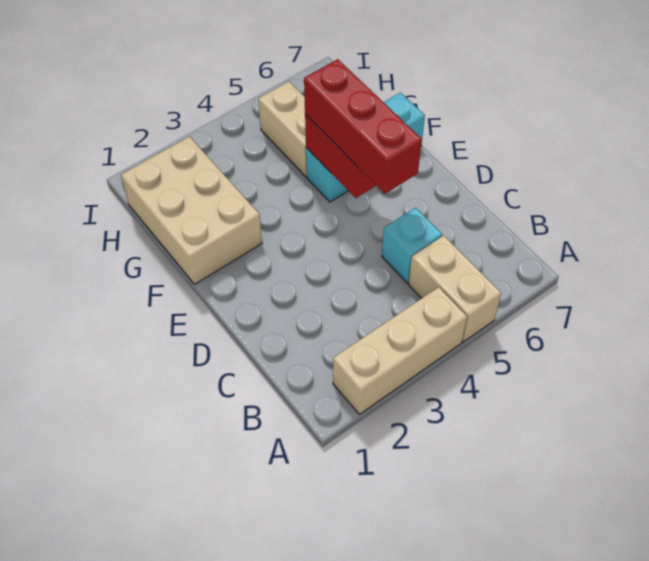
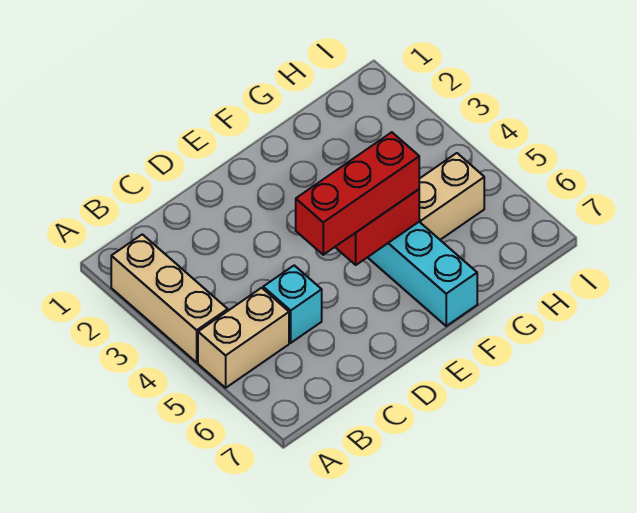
tan brick F1:H2 level 1 -> none

